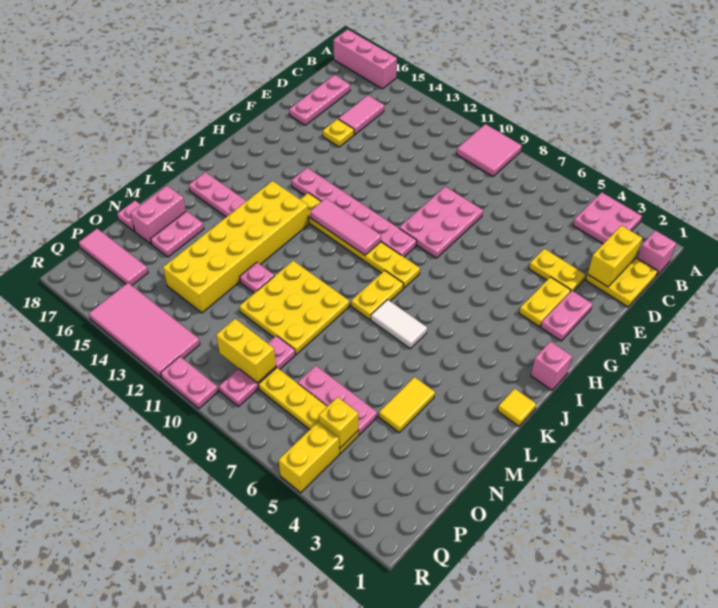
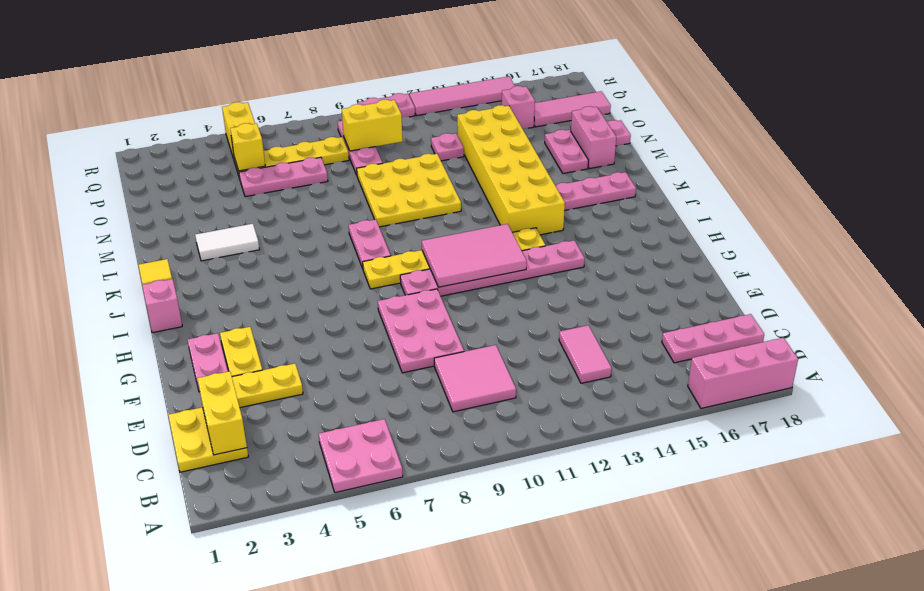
pink plate A3:B4 level 1 -> pink plate A5:B6 level 1
pink tile A9:B10 level 1 -> pink tile C9:D10 level 1
pink brick B1 level 1 -> pink brick P15 level 1
pink tile C15:D15 level 1 -> pink tile C13:D13 level 1
pink plate C17:E17 level 1 -> pink plate C16:C18 level 1
yellow plate E15 level 1 -> none
pink tile I10:I12 level 2 -> pink tile H10:I12 level 2
yellow plate J8:K8 level 1 -> pink plate J8:K8 level 1
white tile K6:K7 level 1 -> white tile L3:L4 level 1
yellow tile M4:N4 level 1 -> none
pink plate M12 level 1 -> pink plate O12 level 1
pink tile Q12:R15 level 1 -> pink tile R12:R15 level 1

